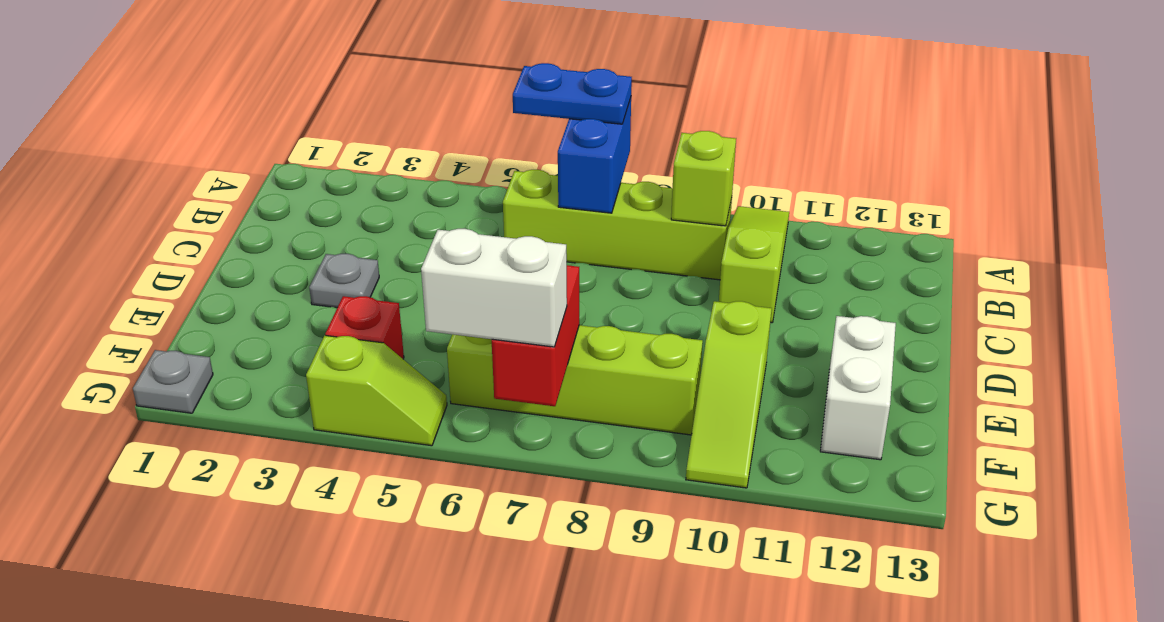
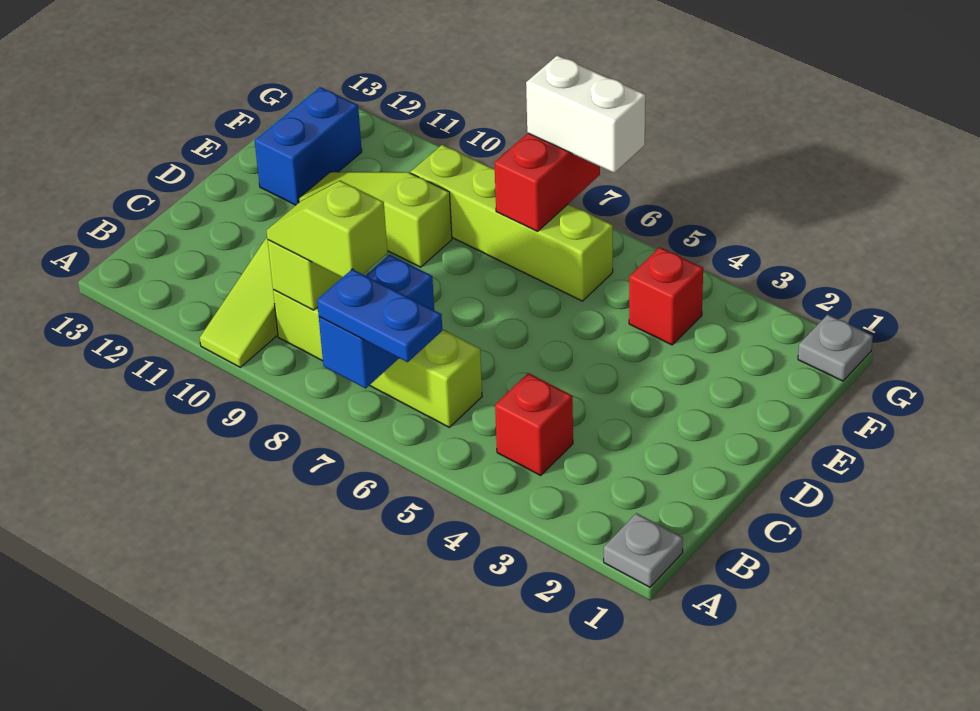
none -> red brick B4 level 1
grey plate D3 level 1 -> grey plate A1 level 1
lime slope E10:G10 level 1 top E -> lime slope E9:E11 level 1 top 9
white brick E12:F12 level 1 -> blue brick E12:F12 level 1
lime slope G4:G5 level 1 top 4 -> lime slope B8:B9 level 3 top 8

